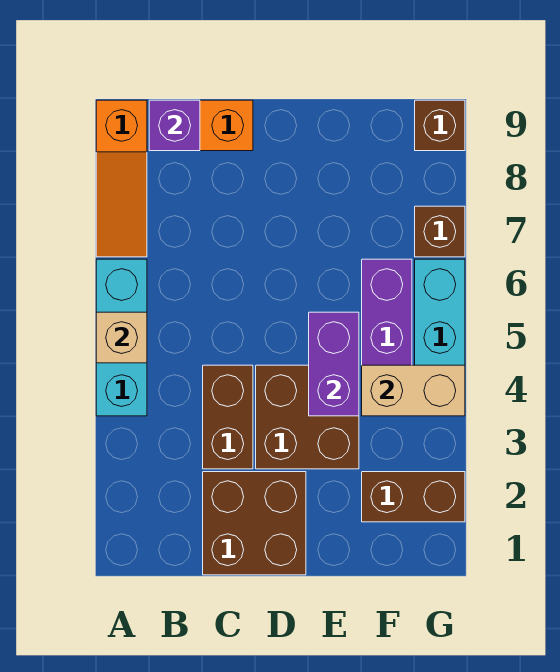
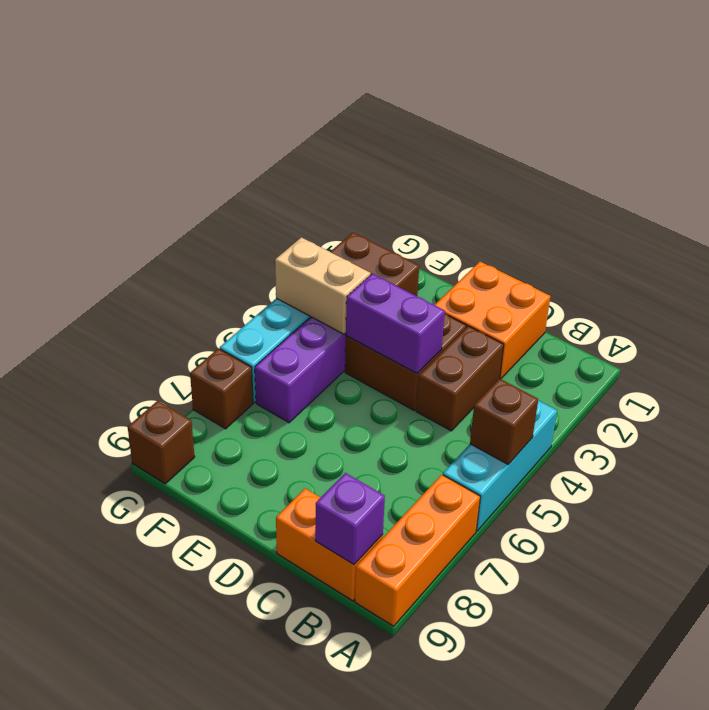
tan brick A5 level 2 -> brown brick A5 level 2
orange slope A7:A9 level 1 top 9 -> orange brick A7:A9 level 1
brown brick C1:D2 level 1 -> orange brick C1:D2 level 1
purple brick E4:E5 level 2 -> purple brick D4:E4 level 2

